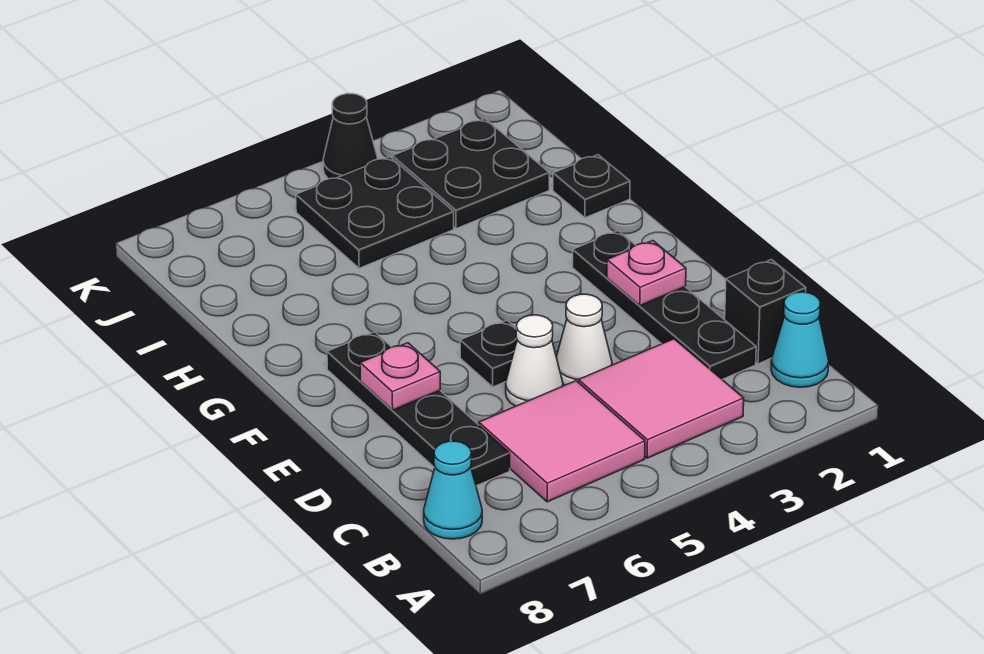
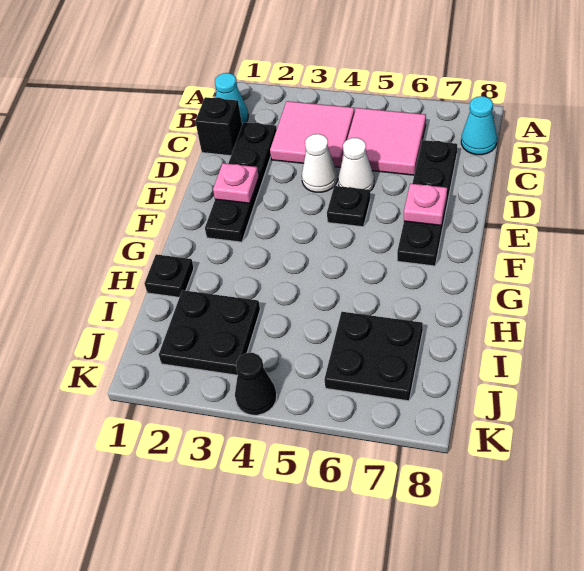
black plate I4:J5 level 1 -> black plate I6:J7 level 1

